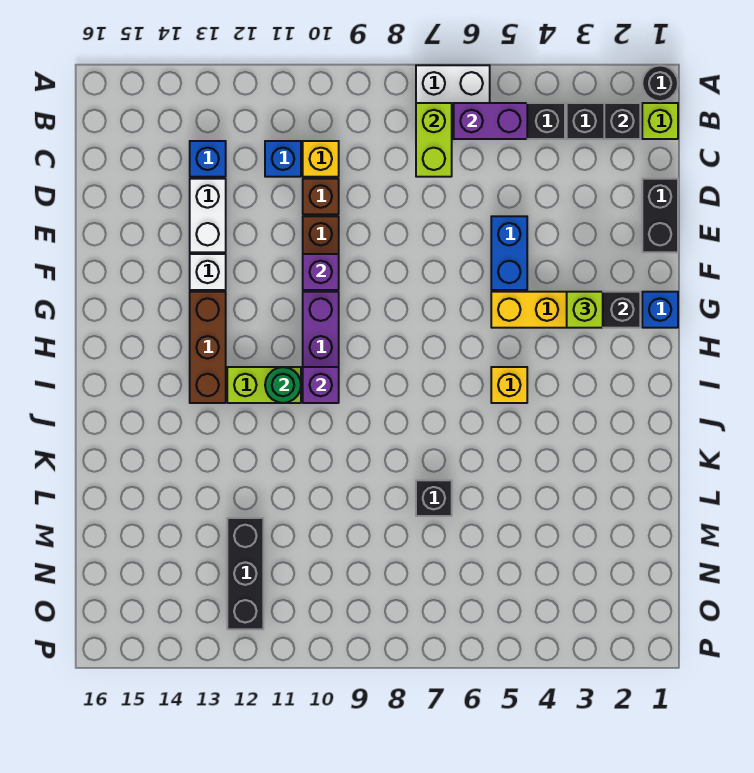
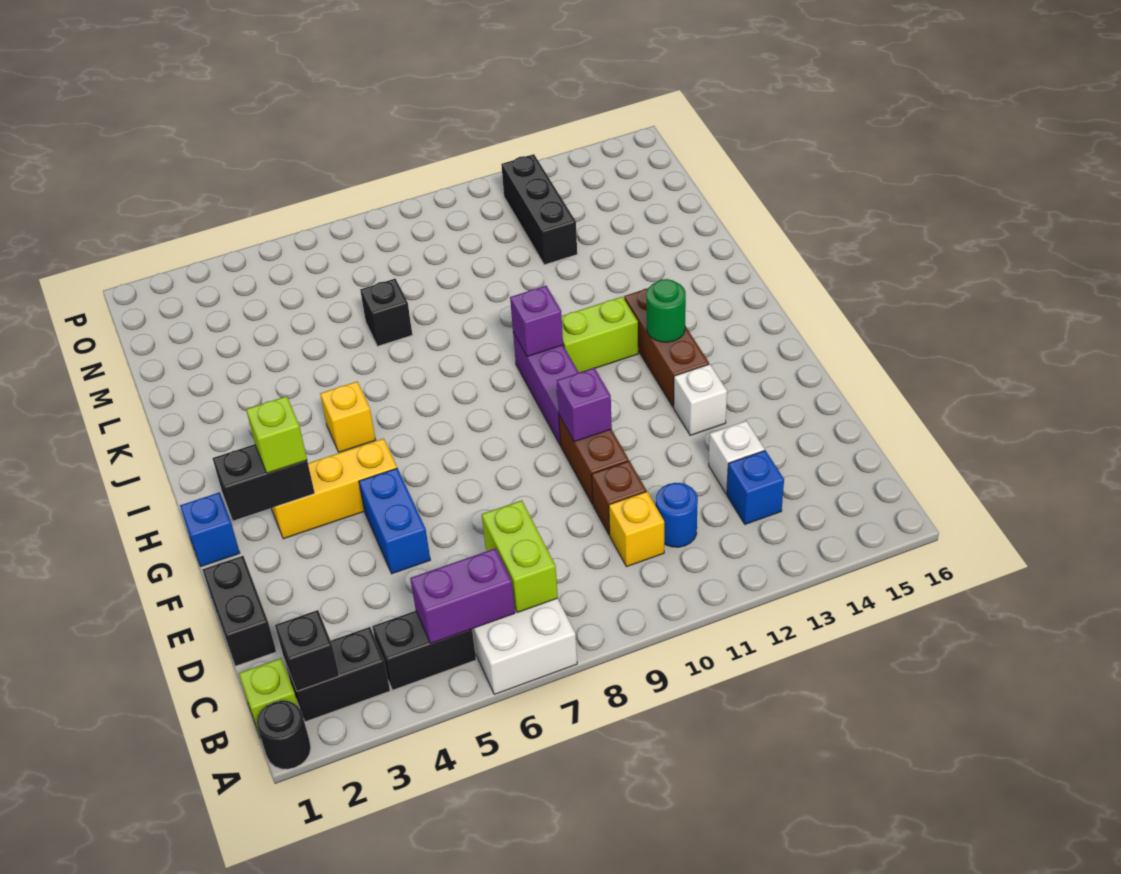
blue brick C11 level 1 -> blue round brick C11 level 1
white brick D13:E13 level 1 -> white brick D13 level 1
green round brick I11 level 2 -> green round brick H13 level 2

